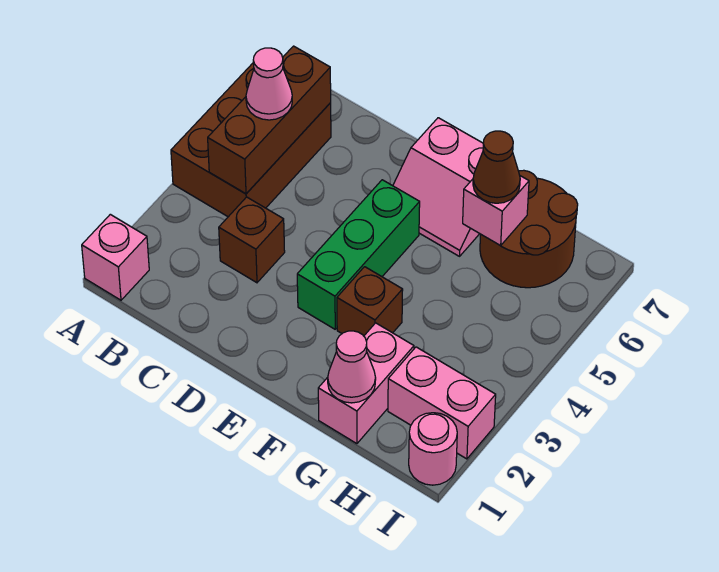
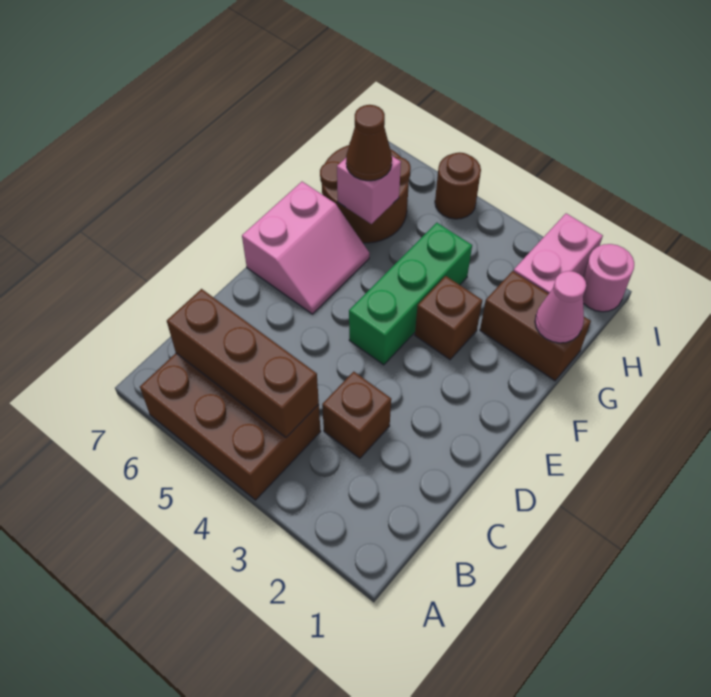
pink brick A1 level 1 -> none
pink cone B5 level 3 -> none
green brick E3:E5 level 1 -> green brick E4:G4 level 1
pink brick G1:G2 level 1 -> brown brick G1:G2 level 1
none -> brown round brick I5 level 1

